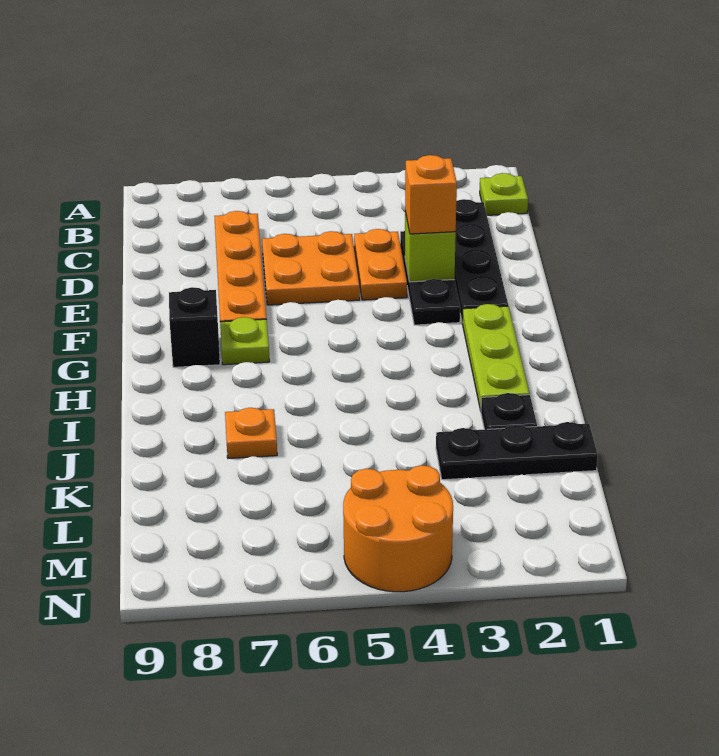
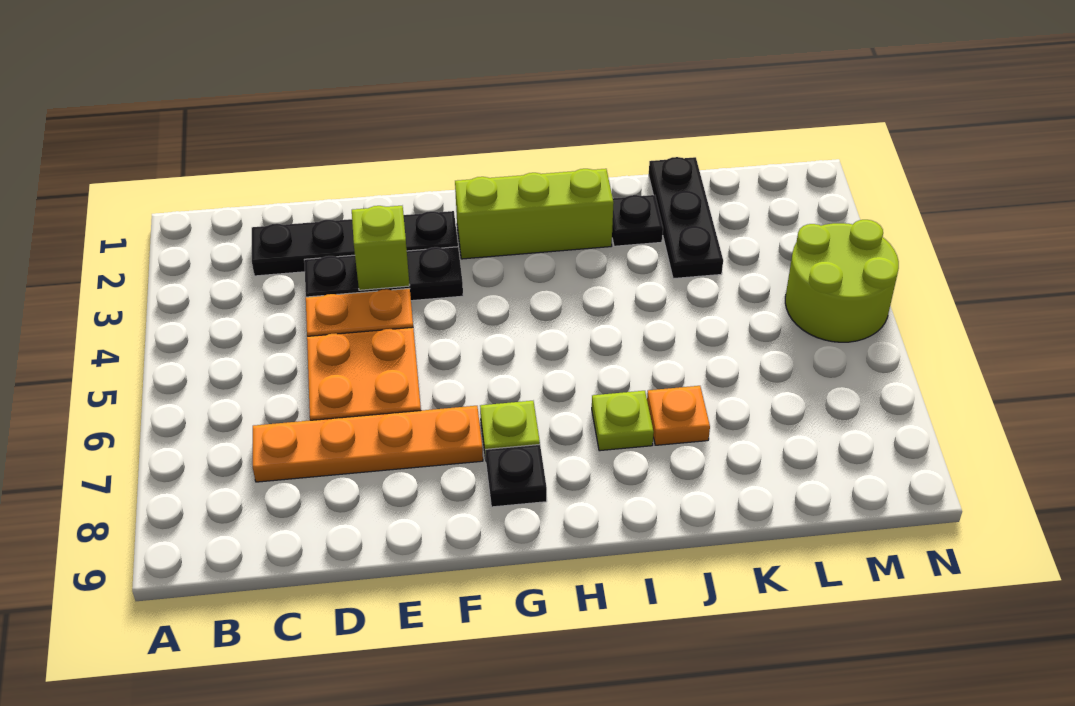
lime plate B1 level 1 -> lime plate I7 level 1
orange brick E3 level 3 -> none
lime plate G2:I2 level 1 -> lime brick G2:I2 level 1
black brick G8 level 1 -> black plate G8 level 1
orange round brick M4:N5 level 1 -> lime round brick M4:N5 level 1

